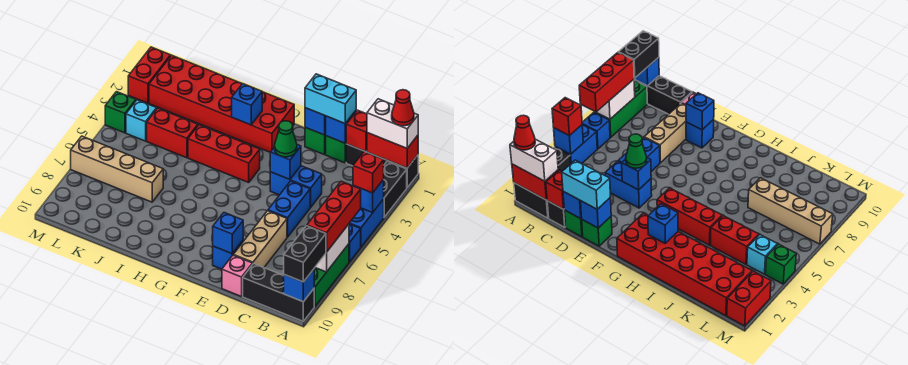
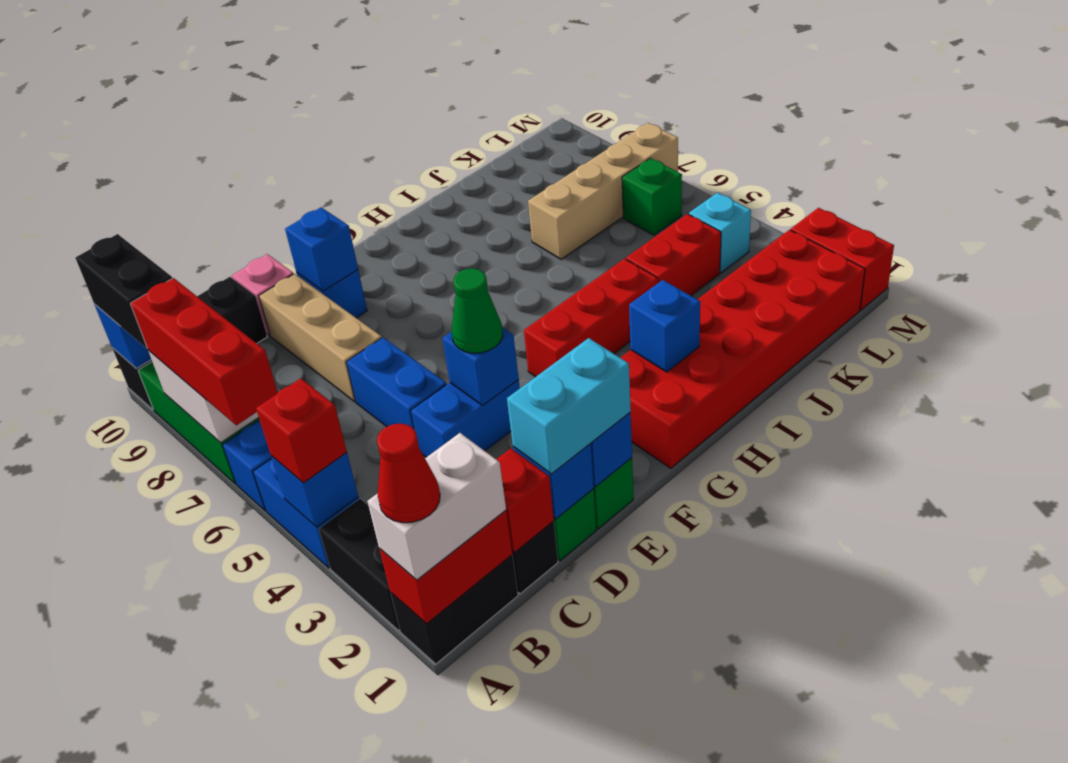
green brick M4 level 1 -> green brick L6 level 1

